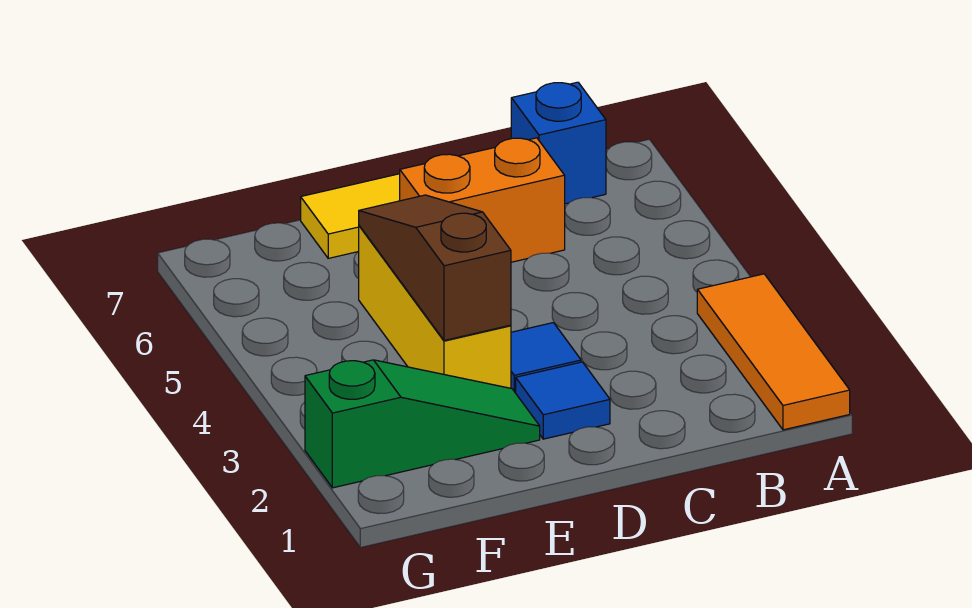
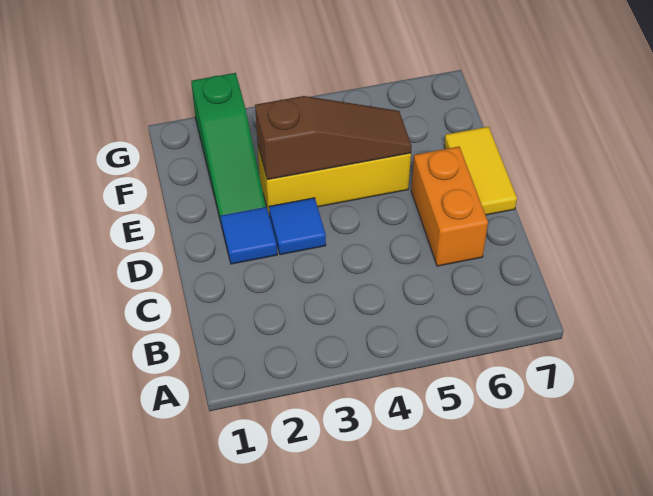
orange tile A1:A3 level 1 -> none
blue brick B7 level 1 -> none

